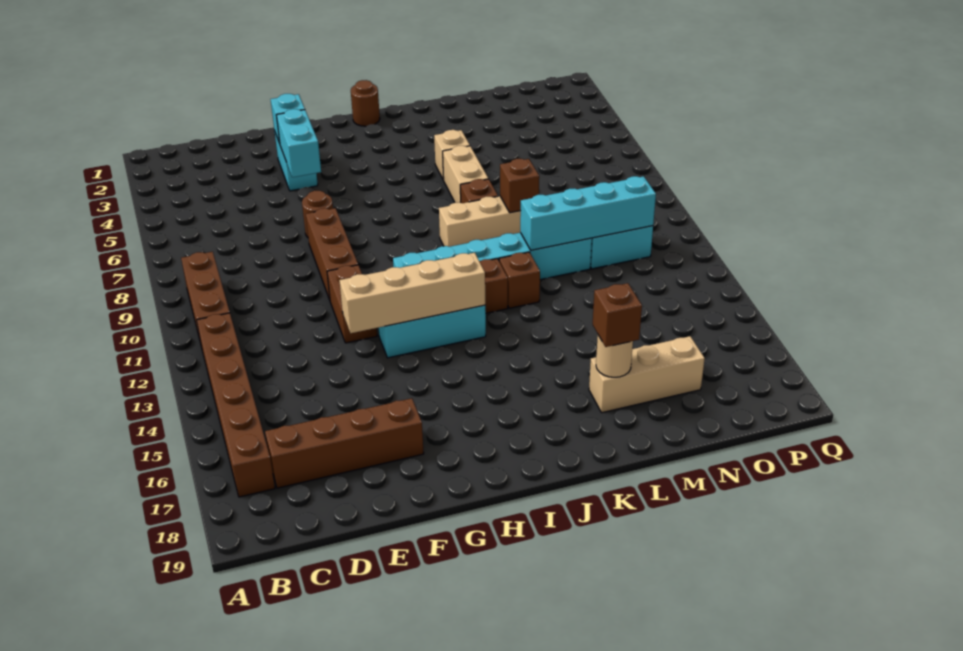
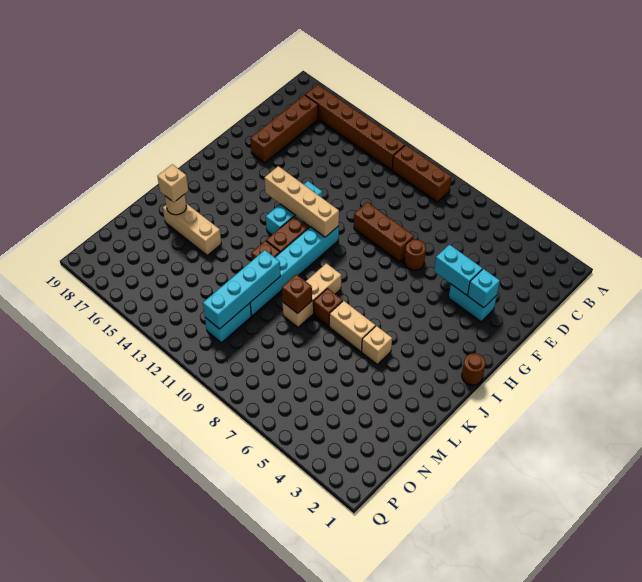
brown brick F11:F12 level 1 -> none
tan brick F13:I13 level 2 -> tan brick H11:H14 level 2
tan brick L17:N17 level 1 -> tan brick L15:L17 level 1
brown brick L17 level 3 -> tan brick L17 level 3

